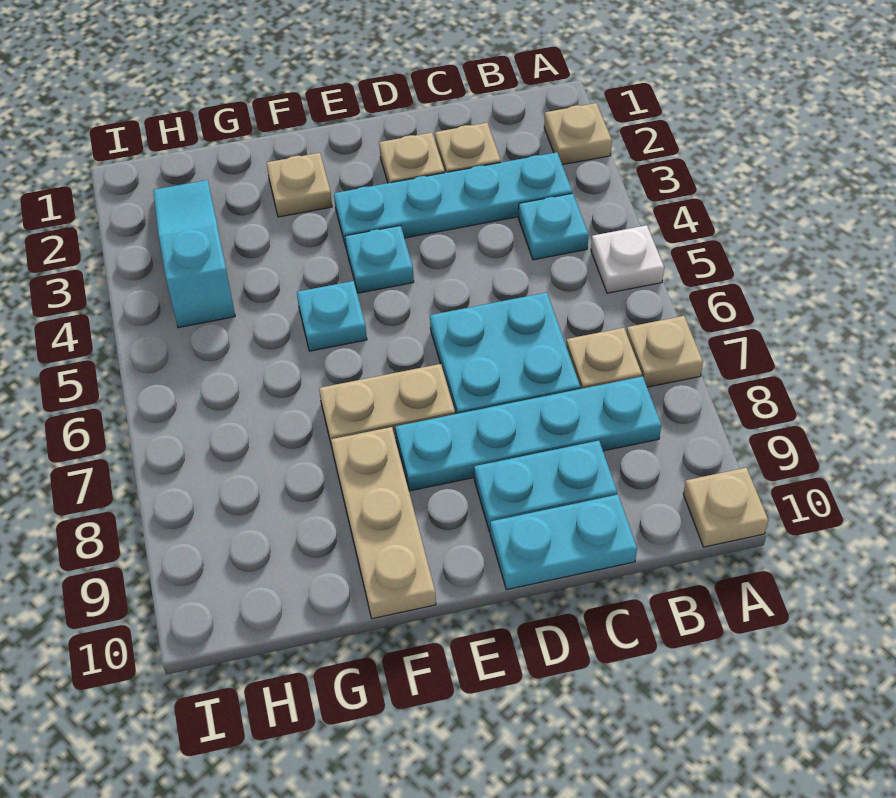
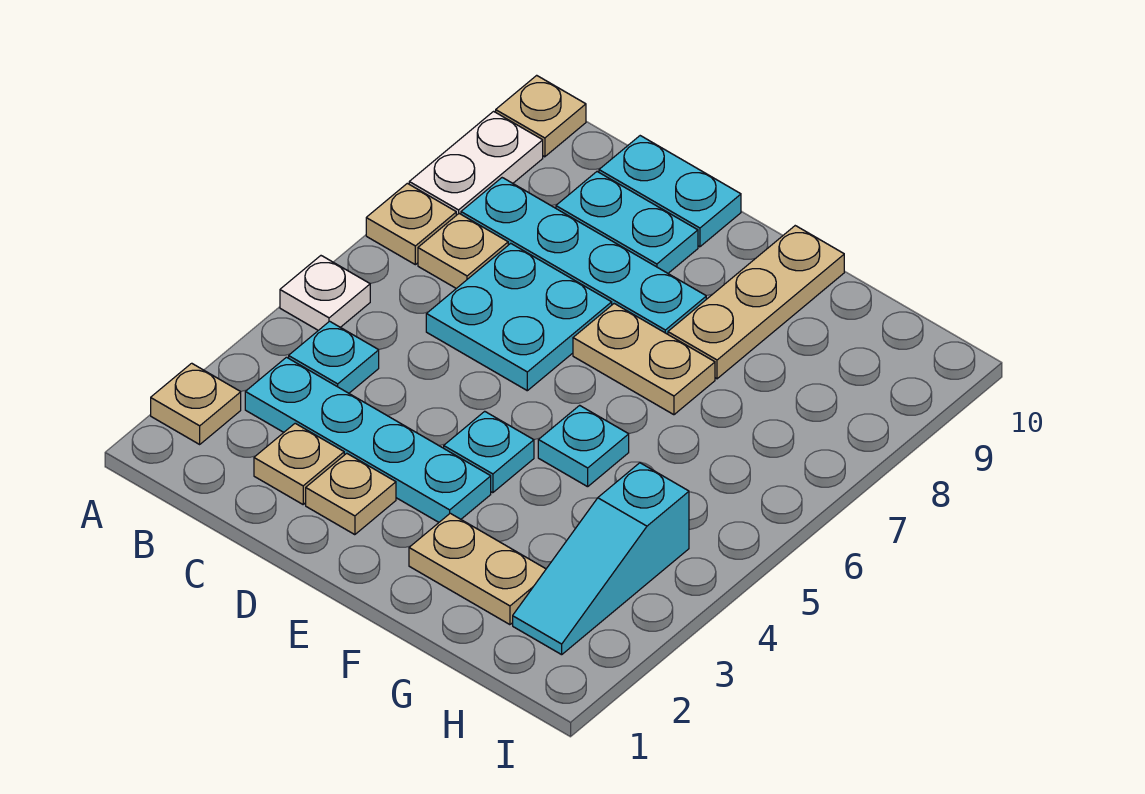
none -> white plate A8:A9 level 1
tan plate F2 level 1 -> tan plate F2:G2 level 1

